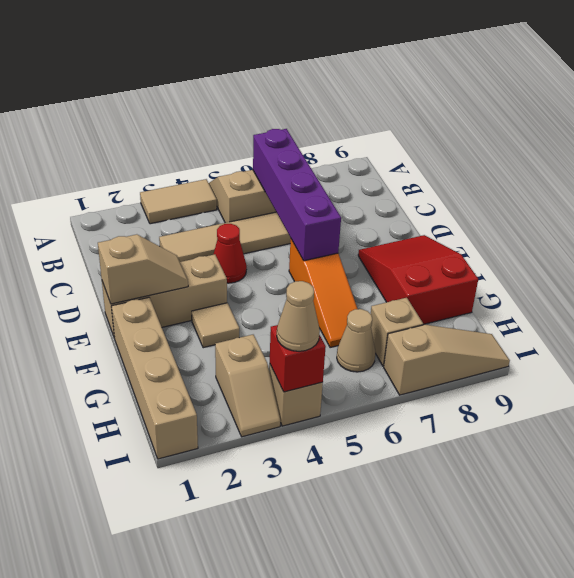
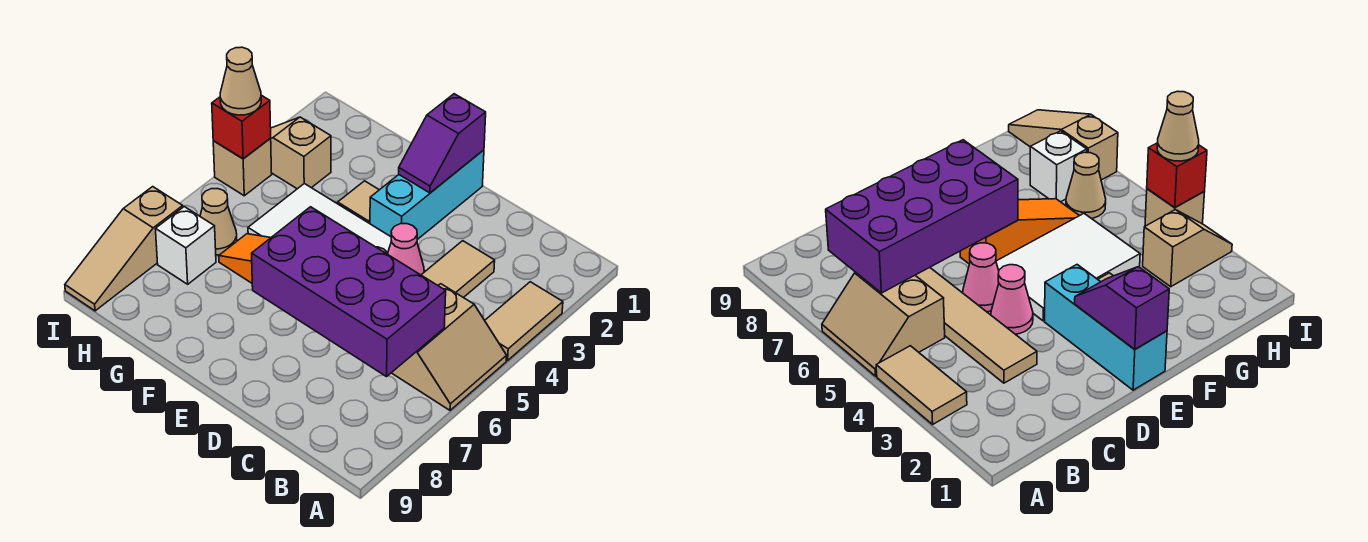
purple brick B6:E6 level 2 -> purple brick B6:E7 level 2
red cone D4 level 1 -> pink cone D4 level 1
none -> pink cone D5 level 1
tan brick E1:E3 level 1 -> cyan brick E1:E3 level 1
tan slope E1:E2 level 2 top 1 -> purple slope E1:E2 level 2 top 1
none -> white tile E4:G5 level 1
red slope E8:G9 level 1 top G -> none
tan brick F1:I1 level 1 -> none
tan brick H7 level 1 -> white brick H7 level 1

